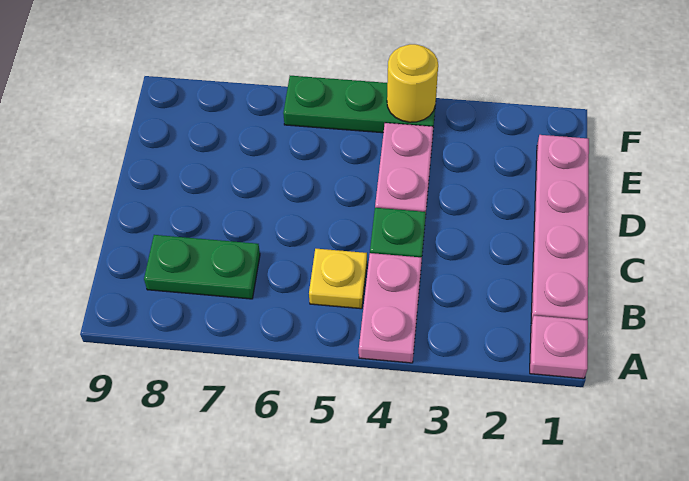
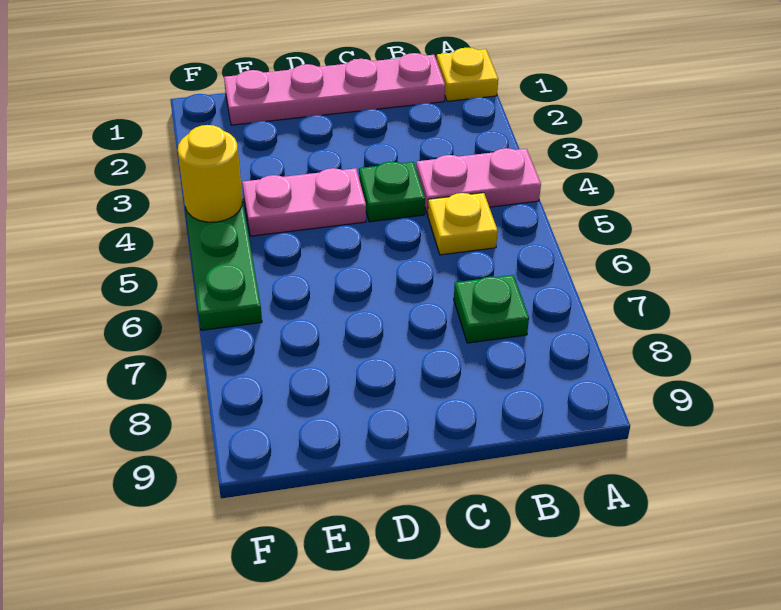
pink plate A1 level 1 -> yellow plate A1 level 1
green plate B7:B8 level 1 -> green plate B7 level 1

